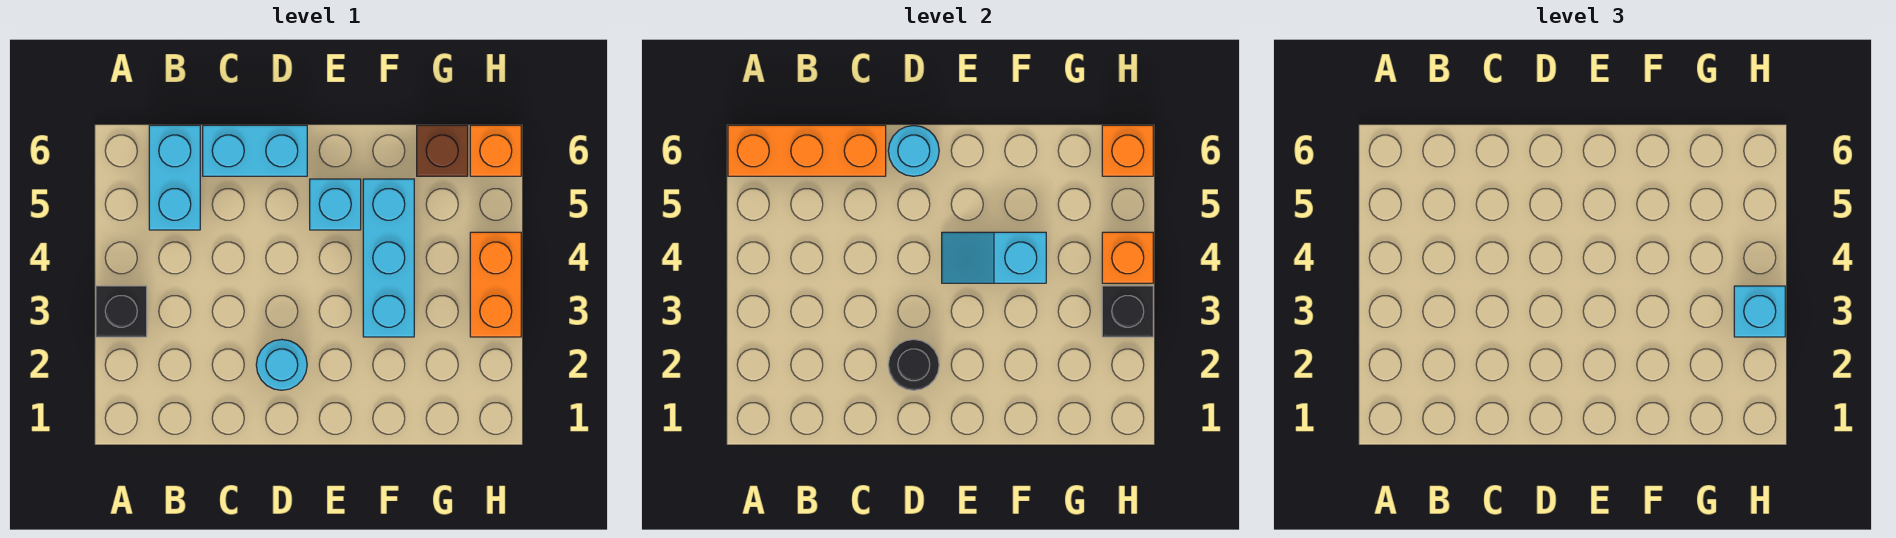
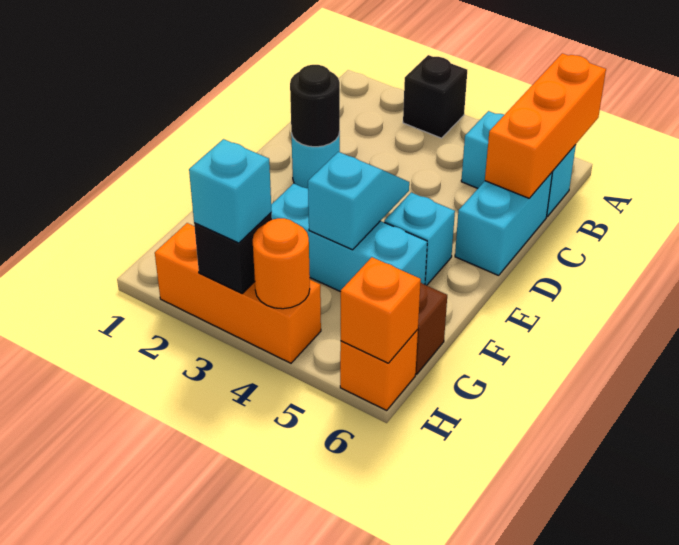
cyan round brick D6 level 2 -> none
orange brick H3:H4 level 1 -> orange brick H2:H4 level 1
orange brick H4 level 2 -> orange round brick H4 level 2

